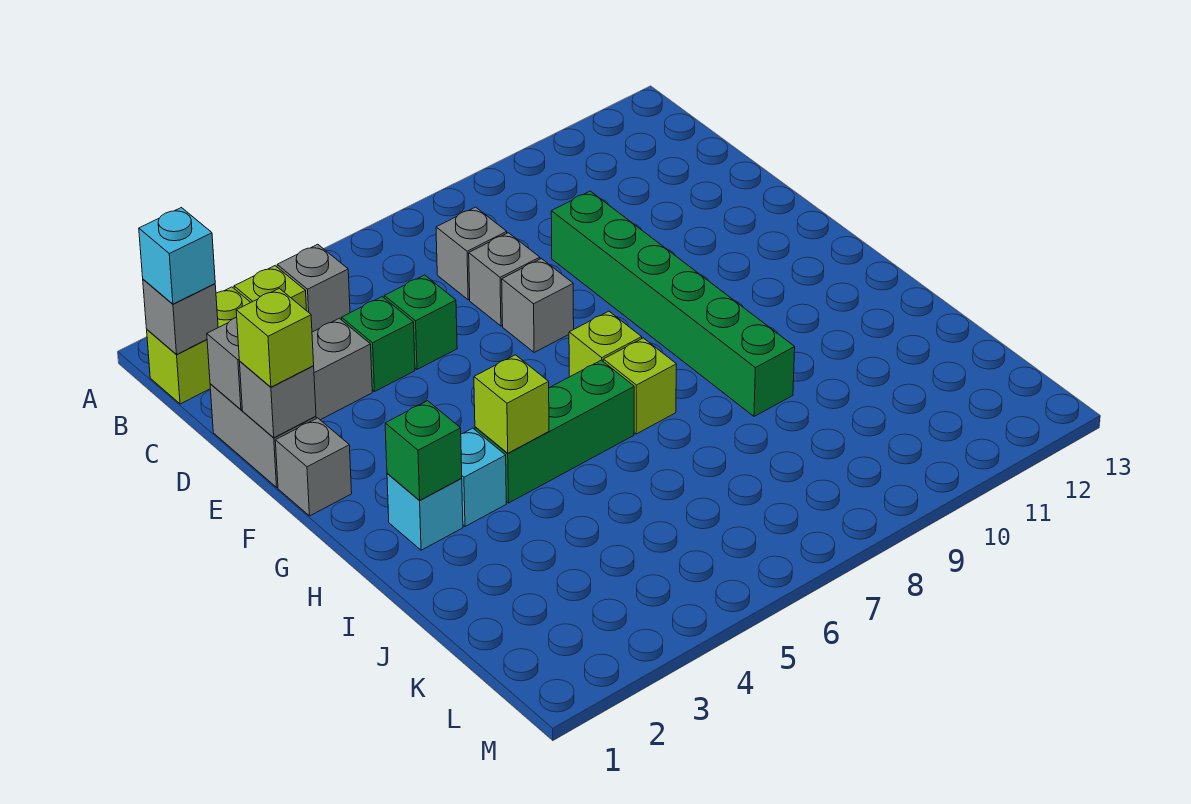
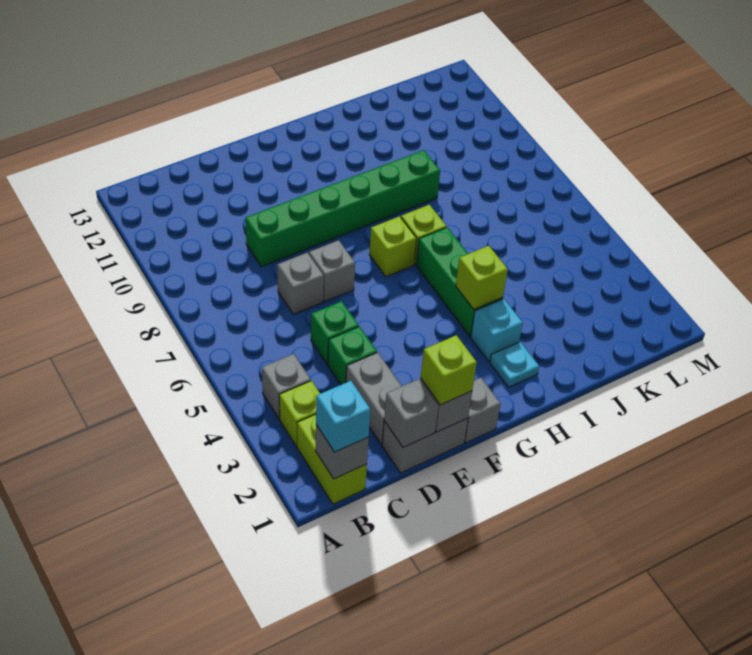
grey brick C7 level 1 -> none
cyan brick H2 level 1 -> cyan plate H2 level 1
green brick H2 level 2 -> none

